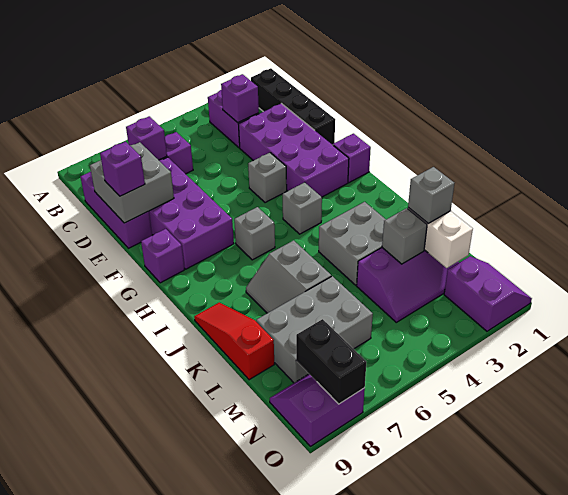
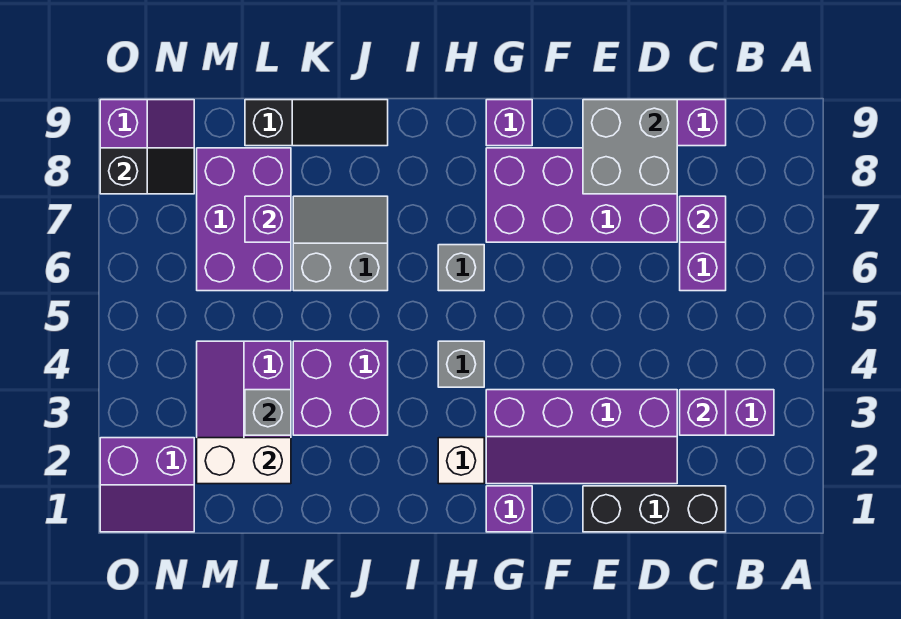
black brick B1:E1 level 1 -> black brick C1:E1 level 1
purple brick D2:G3 level 1 -> purple slope D2:G3 level 1 top 3
purple brick E9 level 3 -> purple brick L7 level 2
grey brick F4 level 1 -> none
none -> white brick H2 level 1
grey brick J3:K4 level 1 -> purple brick J3:K4 level 1
red slope J9:L9 level 1 top L -> black slope J9:L9 level 1 top L
grey brick L2 level 3 -> none
grey brick L6:M8 level 1 -> purple brick L6:M8 level 1
black brick N8:O8 level 2 -> black slope N8:O8 level 2 top O

